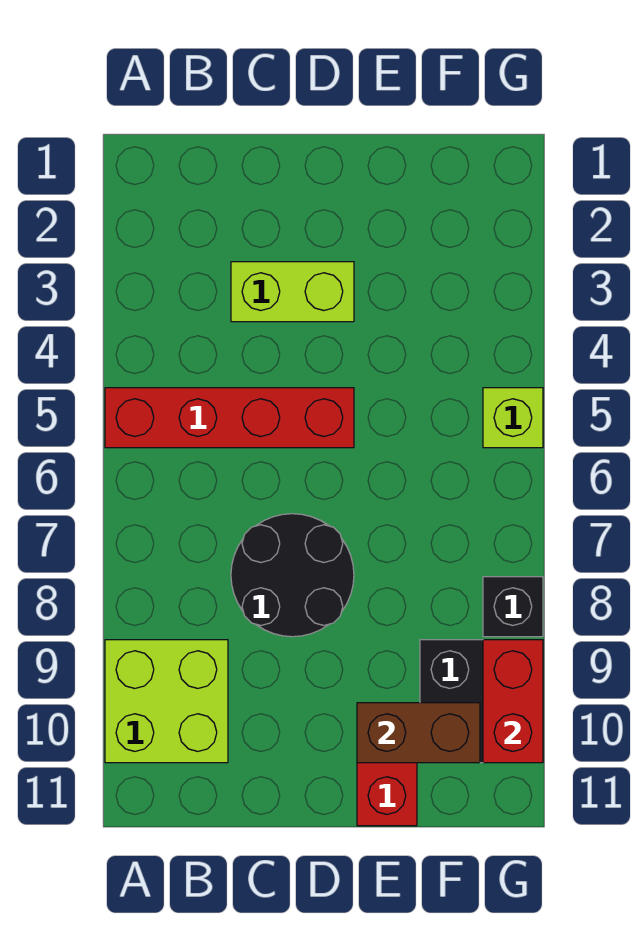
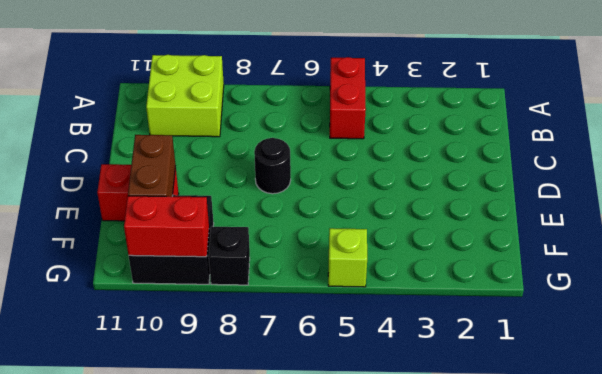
red brick A5:D5 level 1 -> red brick A5:B5 level 1
lime brick C3:D3 level 1 -> none
black round brick C7:D8 level 1 -> black round brick D7 level 1

